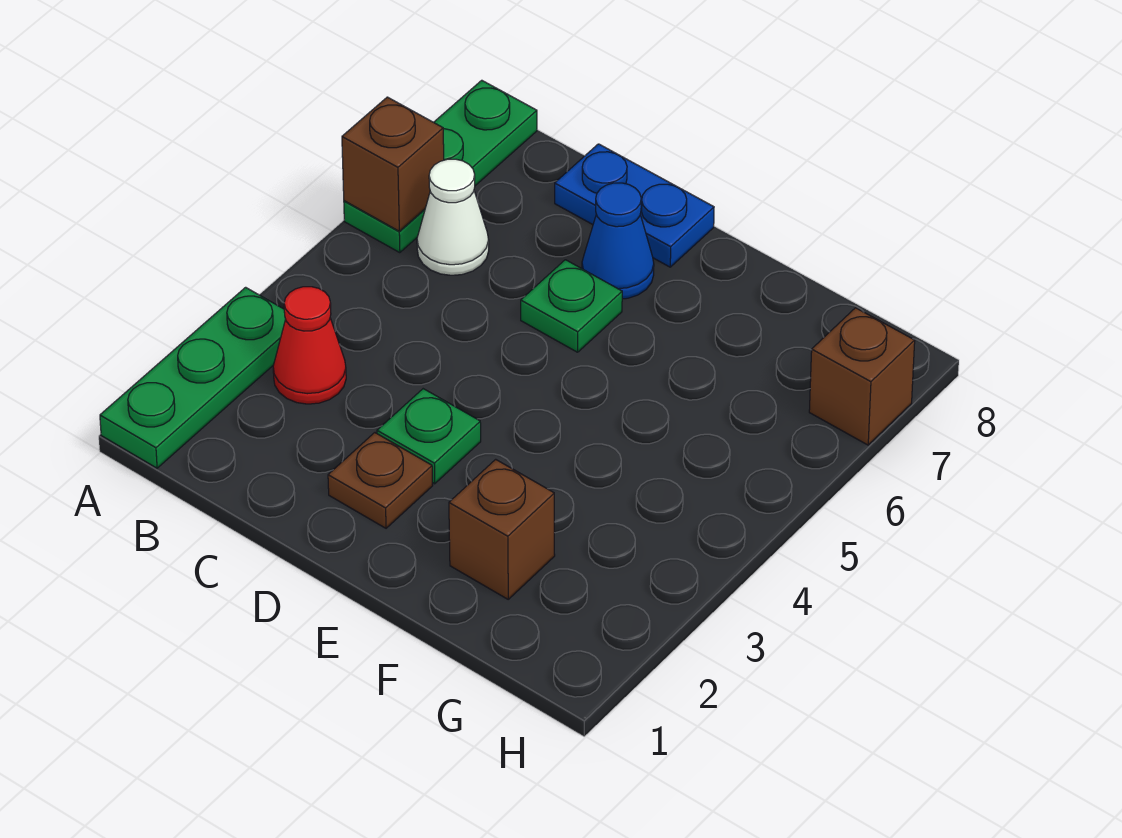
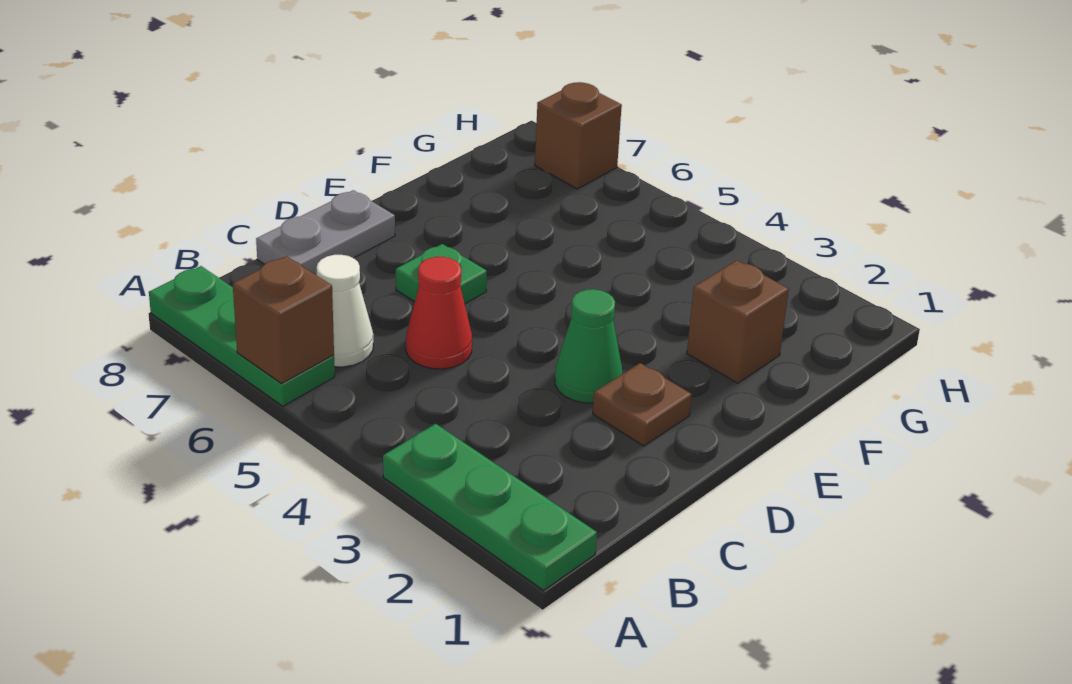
red cone B3 level 1 -> red cone C5 level 1
blue plate C8:D8 level 1 -> grey plate C8:D8 level 1
green plate D3 level 1 -> green cone D3 level 1
blue cone D7 level 1 -> none

